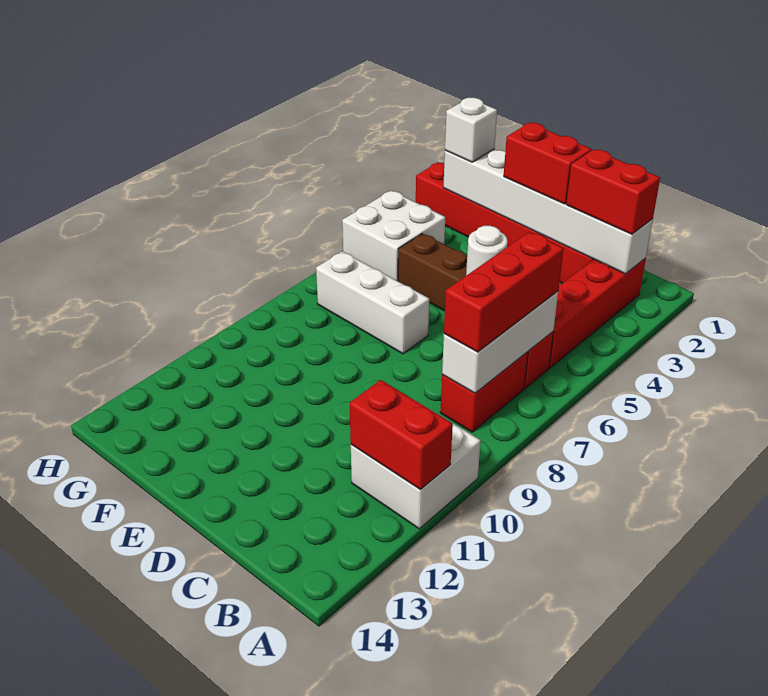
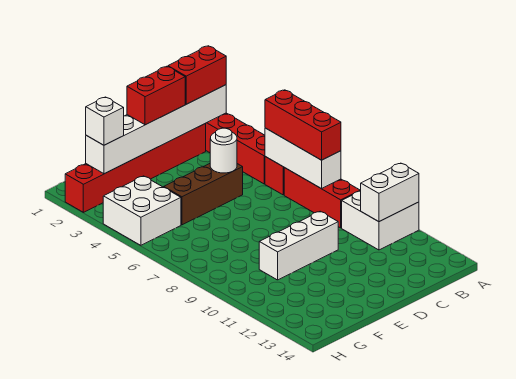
red brick A11:B11 level 2 -> white brick A11:B11 level 2
red brick B7:B8 level 1 -> red brick B7:B9 level 1
white brick E7:G7 level 1 -> white brick D10:F10 level 1

